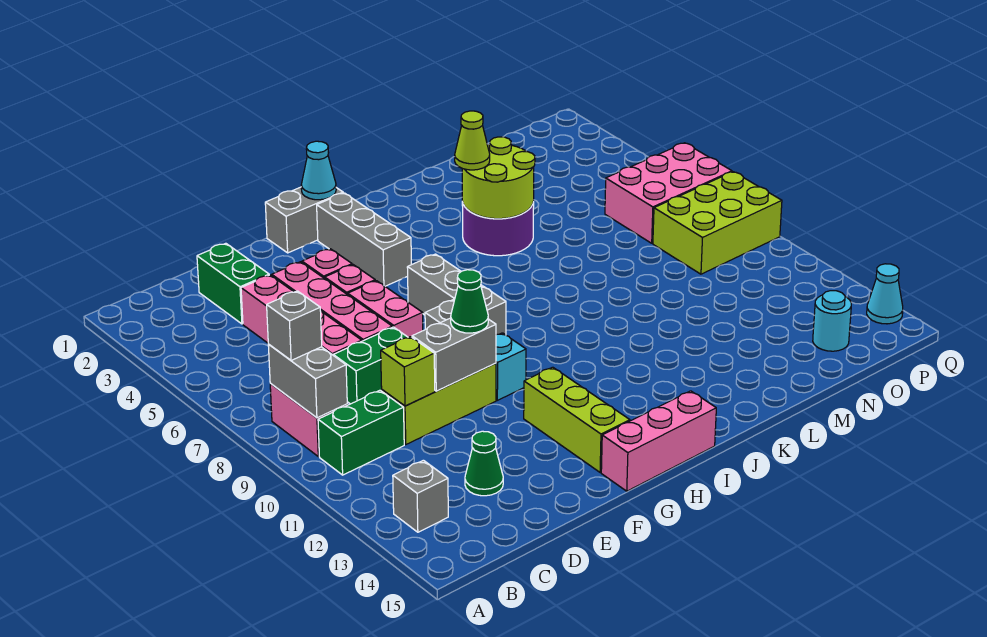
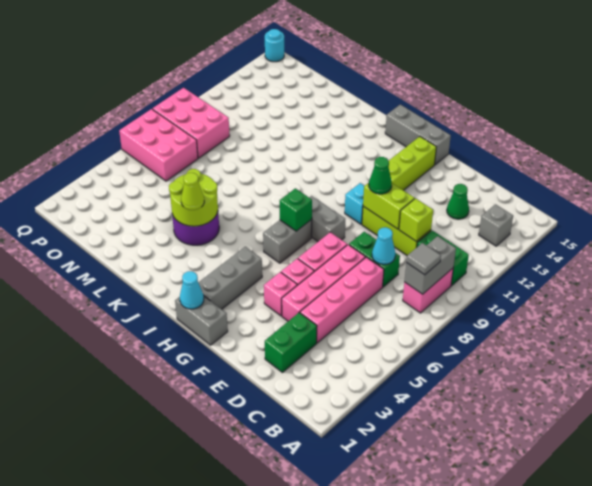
grey brick B8 level 3 -> grey tile B8 level 3
grey brick E10:F10 level 2 -> lime brick E10:F10 level 2
pink brick G15:I15 level 1 -> grey brick G15:I15 level 1
none -> green brick H7 level 2
lime brick O8:Q9 level 1 -> pink brick O8:Q9 level 1
cyan round brick O14 level 1 -> cyan round brick Q15 level 1
cyan cone Q14 level 1 -> cyan cone D8 level 2

